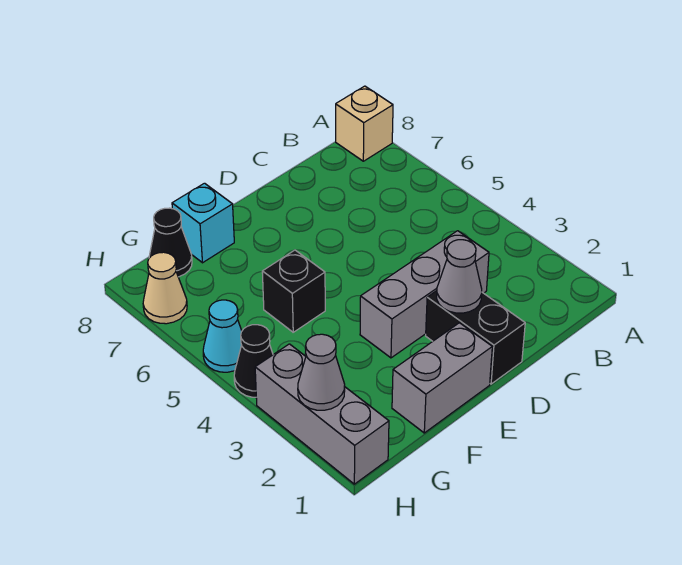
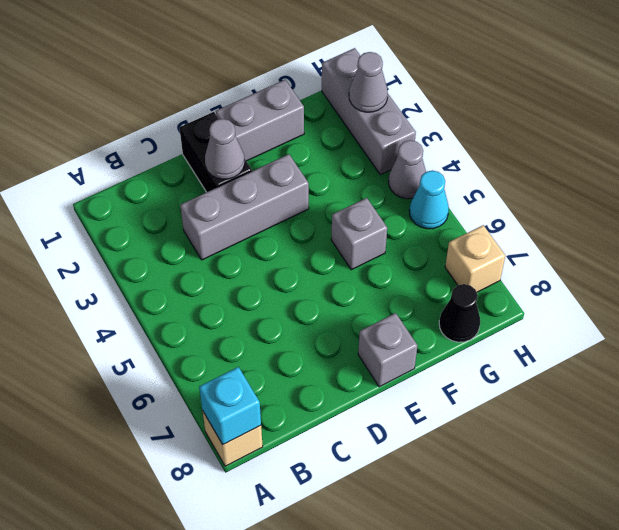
none -> grey brick E8 level 1
black brick F5 level 1 -> grey brick F5 level 1
cyan brick F8 level 1 -> cyan brick A8 level 2
black cone H4 level 1 -> grey cone H4 level 1
tan cone H7 level 1 -> tan brick H7 level 1

